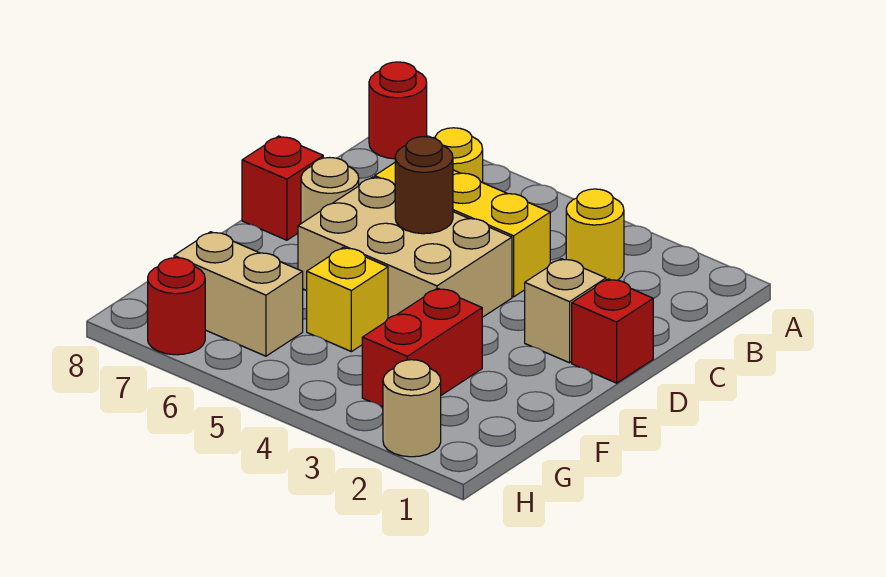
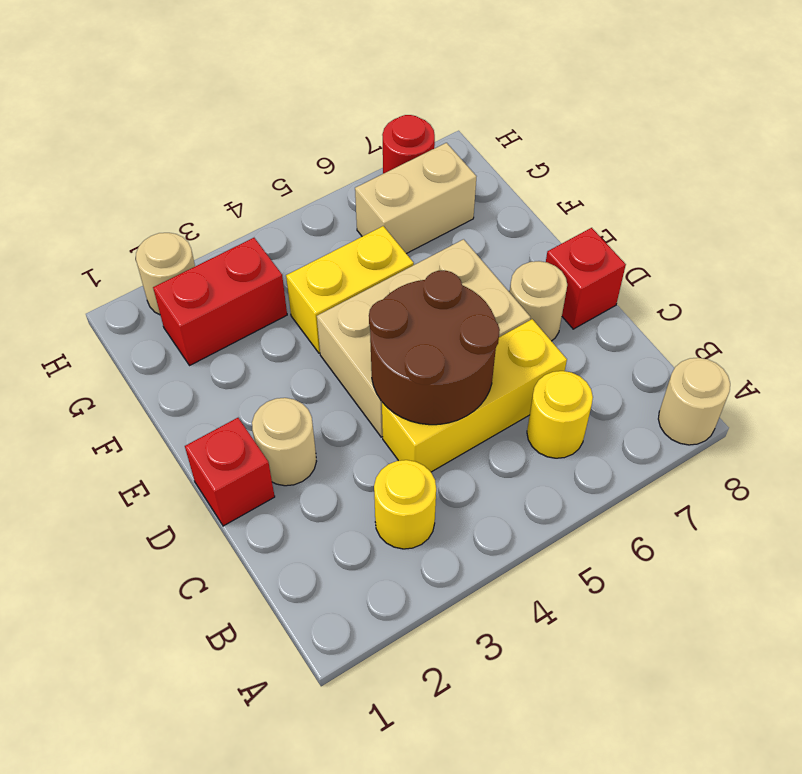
red round brick A8 level 1 -> tan round brick A8 level 1
tan brick D2 level 1 -> tan round brick D2 level 1
brown round brick D5 level 2 -> brown round brick C4:D5 level 2
red brick F3:G3 level 1 -> red brick G2:G3 level 1
yellow brick F5 level 1 -> yellow brick F4:F5 level 1

